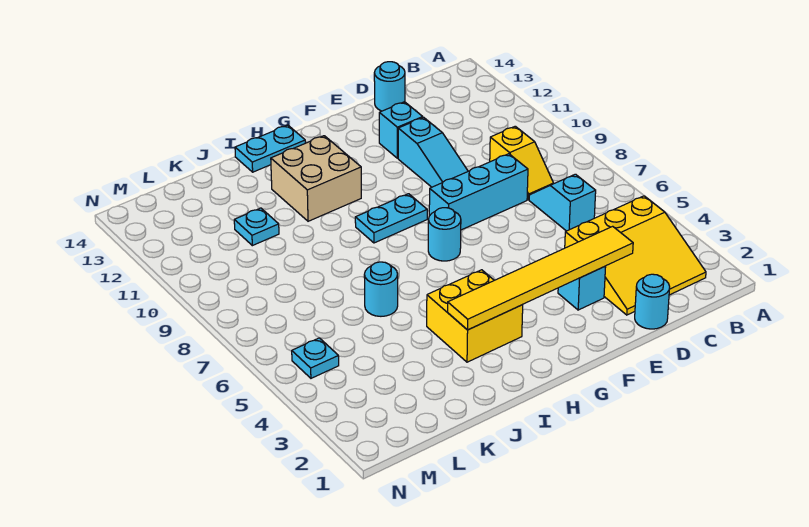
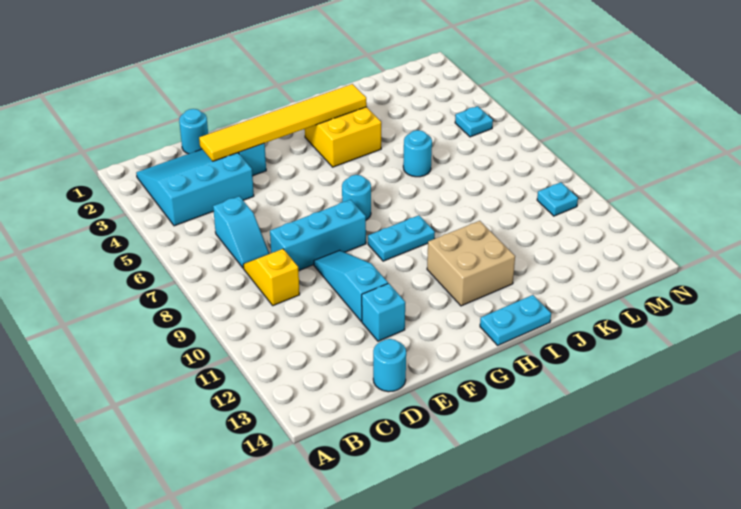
yellow slope B2:D4 level 1 top 4 -> cyan slope B2:D4 level 1 top 4
cyan plate K11 level 1 -> cyan plate M10 level 1

